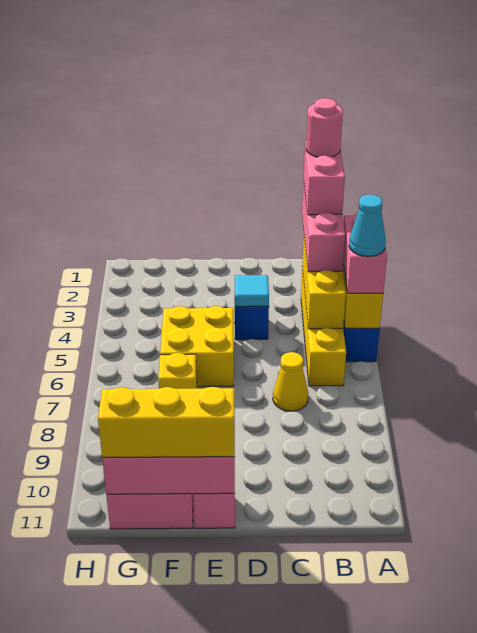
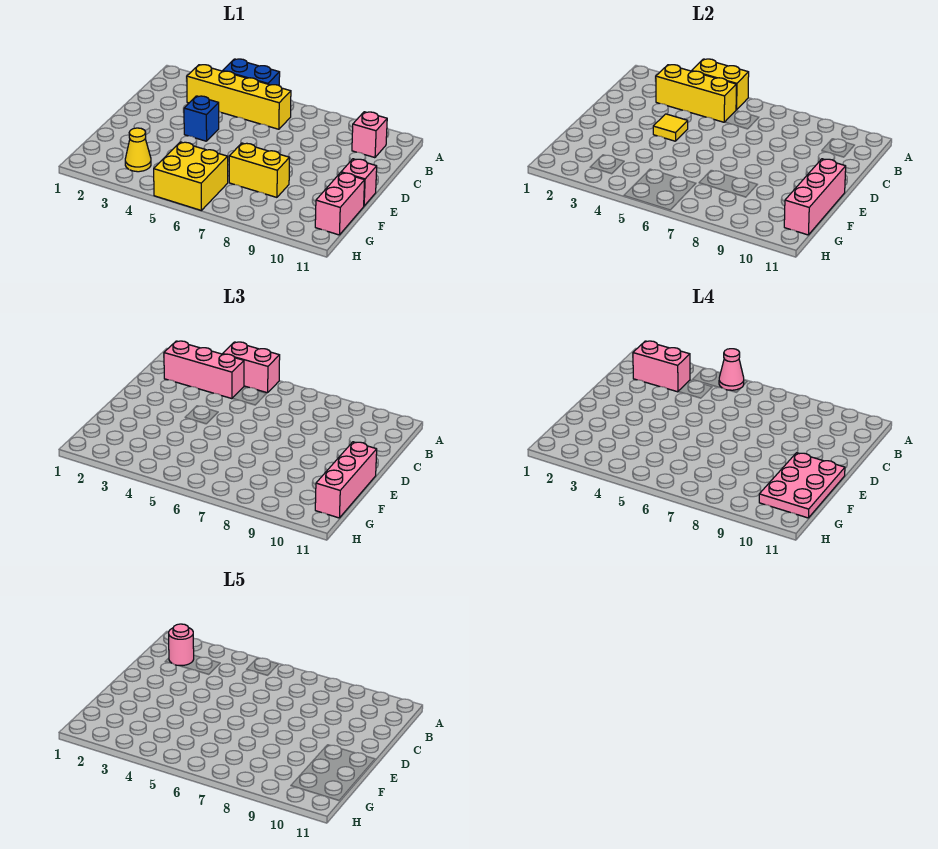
cyan cone A5 level 4 -> pink cone A5 level 4
none -> pink brick B10 level 1
yellow cone C7 level 1 -> yellow cone G3 level 1
cyan tile D4 level 2 -> yellow tile D4 level 2
yellow brick E5:F6 level 1 -> yellow brick G5:H6 level 1
none -> pink plate E10:G11 level 4
yellow brick E11:G11 level 3 -> pink brick E11:G11 level 3
yellow brick F7 level 1 -> yellow brick F7:F8 level 1

